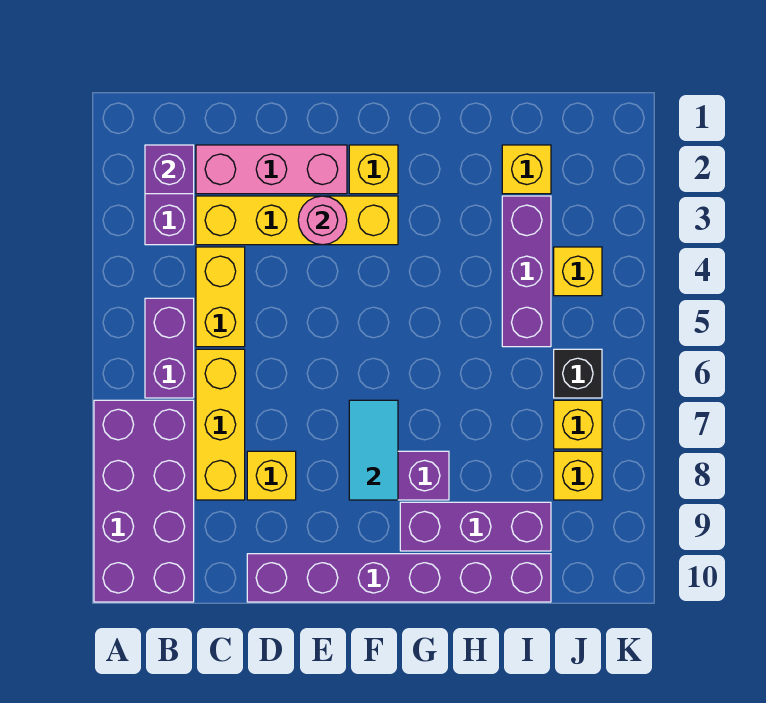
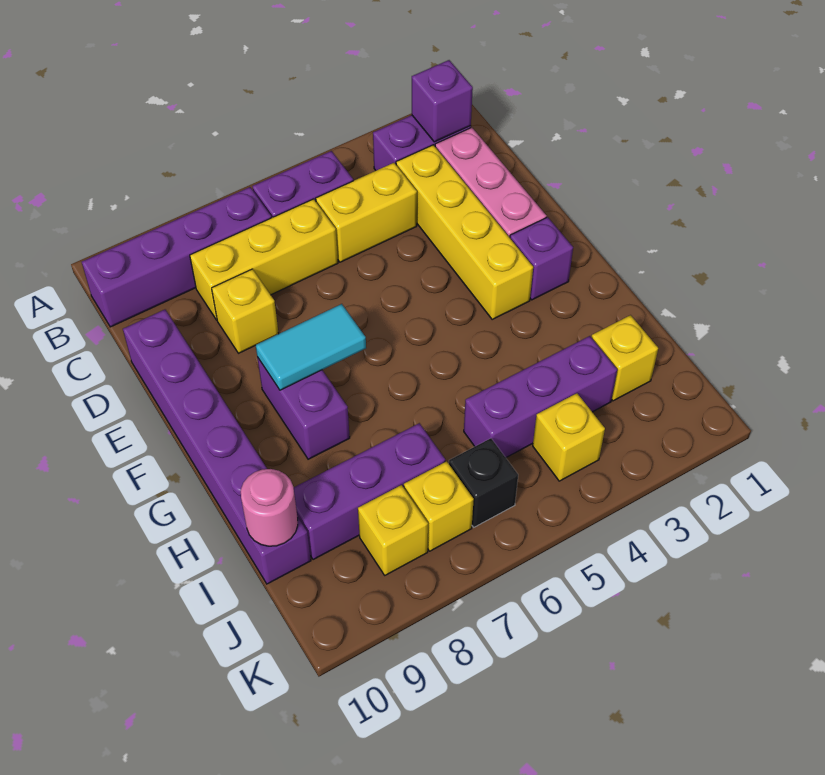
purple brick A7:B10 level 1 -> purple brick B7:B10 level 1
pink round brick E3 level 2 -> pink round brick I10 level 2
yellow brick F2 level 1 -> purple brick F2 level 1
purple brick G9:I9 level 1 -> purple brick I7:I9 level 1

